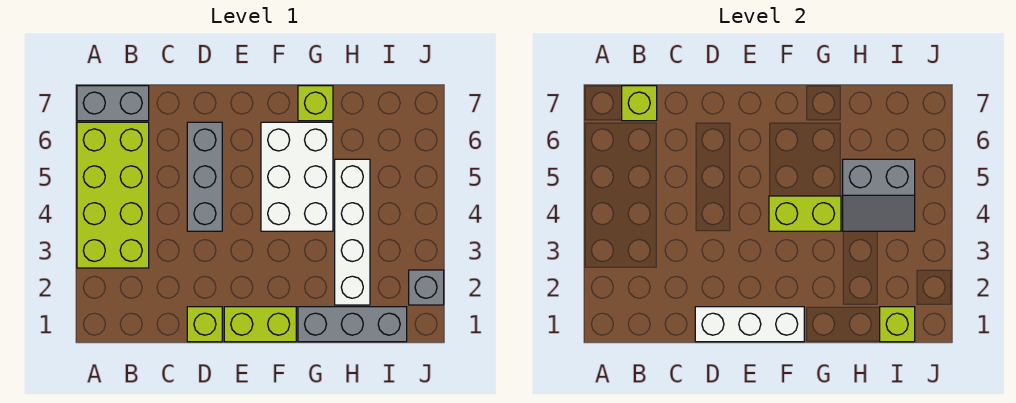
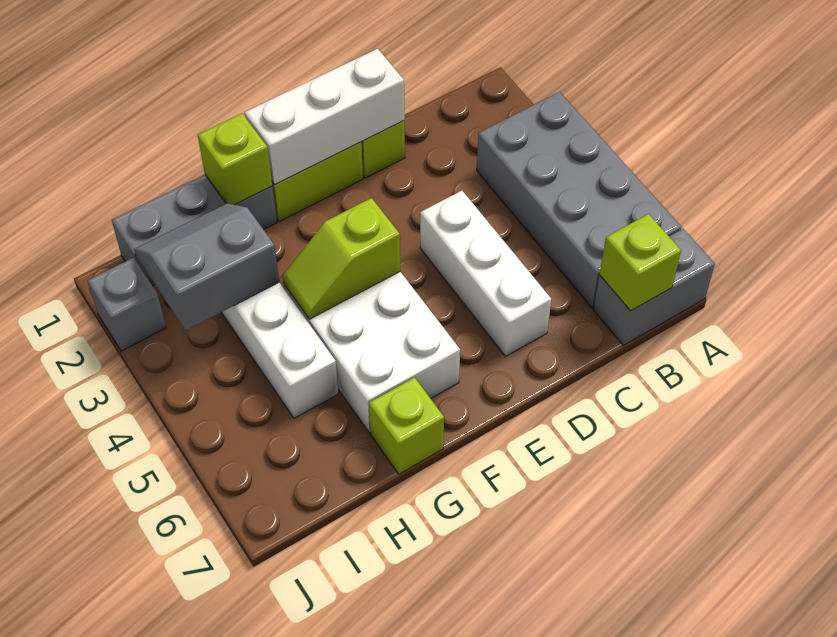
lime brick A3:B6 level 1 -> grey brick A3:B6 level 1
grey brick D4:D6 level 1 -> white brick D4:D6 level 1
lime brick F4:G4 level 2 -> lime slope F4:G4 level 2 top F
grey slope H4:I5 level 2 top 5 -> grey slope H2:I3 level 2 top 3
lime brick I1 level 2 -> lime brick G1 level 2

